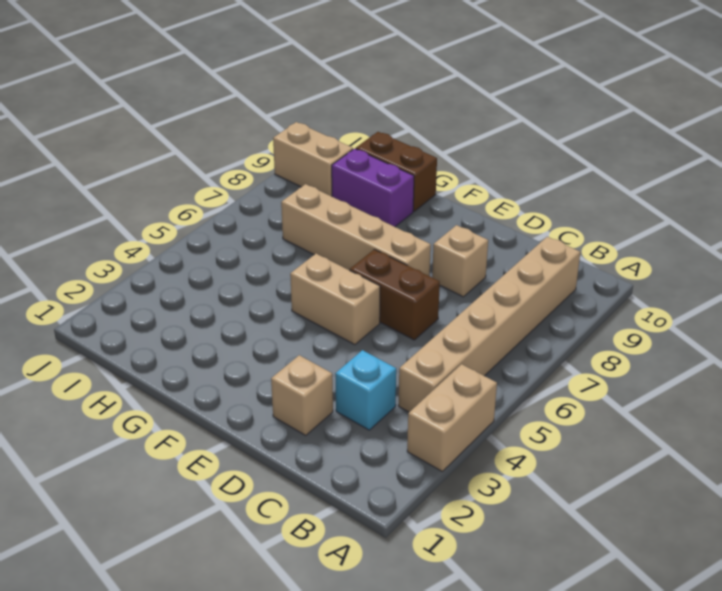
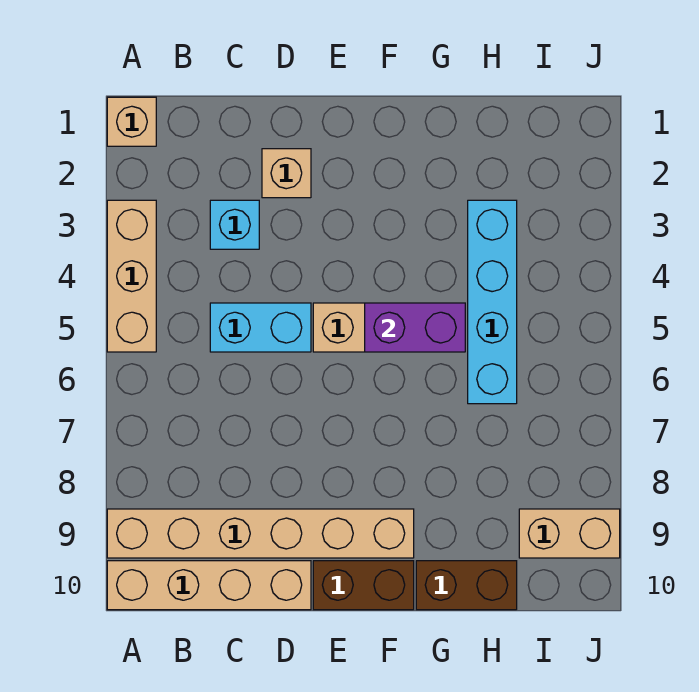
tan brick A3:A4 level 1 -> tan brick A3:A5 level 1
tan brick B4:B9 level 1 -> tan brick A9:F9 level 1
none -> cyan brick C5:D5 level 1
brown brick D6:E6 level 1 -> brown brick E10:F10 level 1
tan brick D8 level 1 -> tan brick A1 level 1
tan brick E7:H7 level 1 -> tan brick A10:D10 level 1
purple brick G9:H9 level 1 -> purple brick F5:G5 level 2
none -> cyan brick H3:H6 level 1

